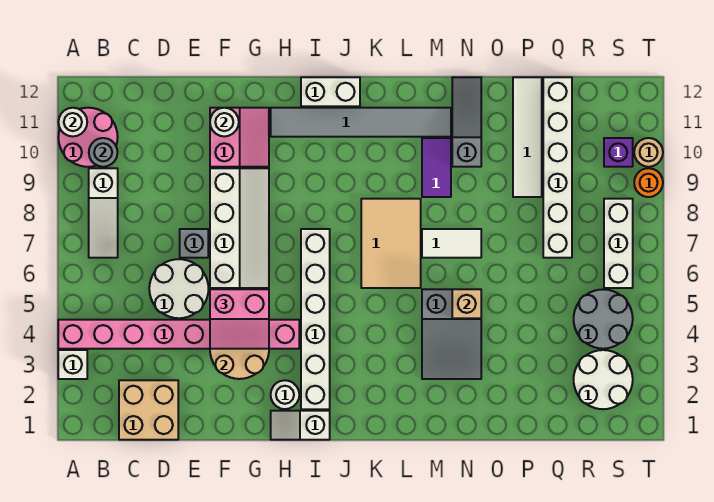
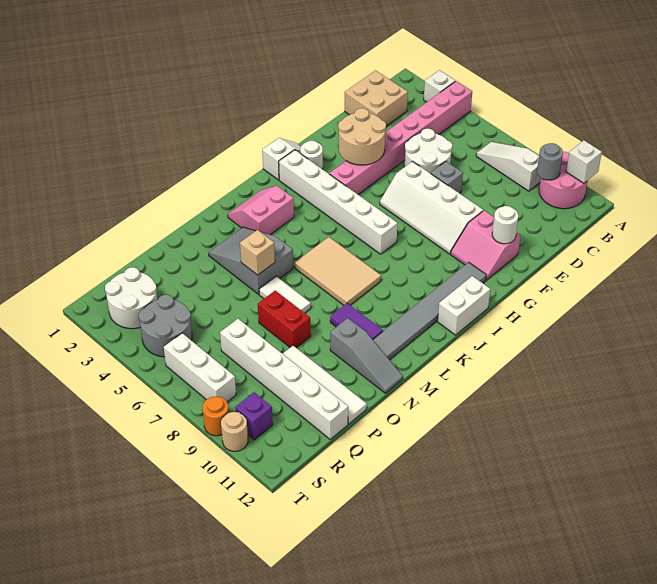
white round brick A11 level 2 -> white brick A11 level 2
pink slope F4:G5 level 3 top 5 -> pink slope K2:L3 level 1 top 3
white tile M7:N7 level 1 -> white tile N6:N7 level 1
none -> red brick O7:O8 level 1

